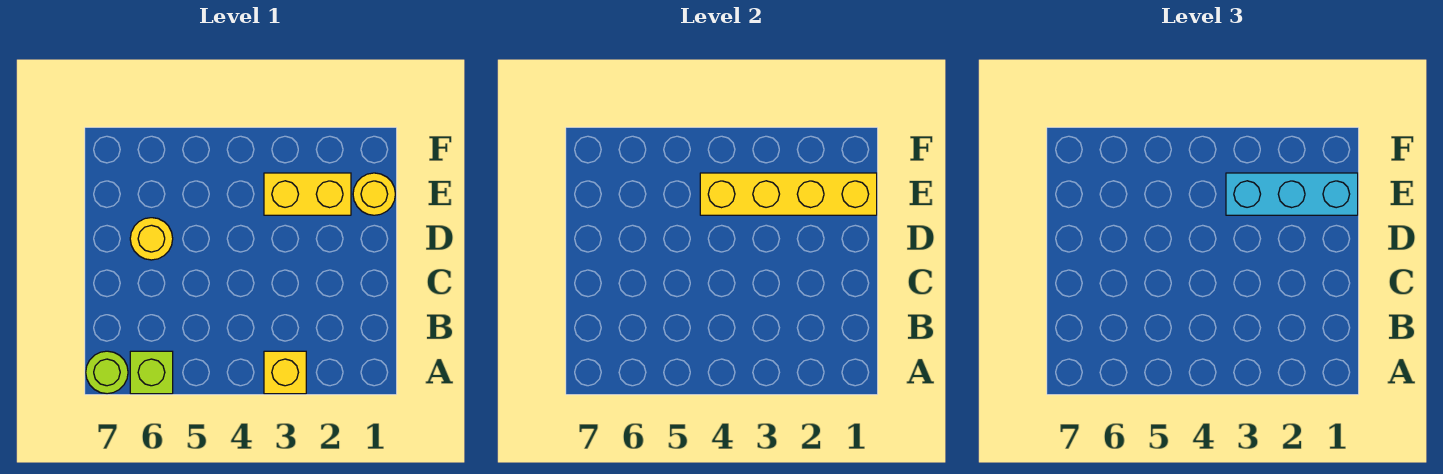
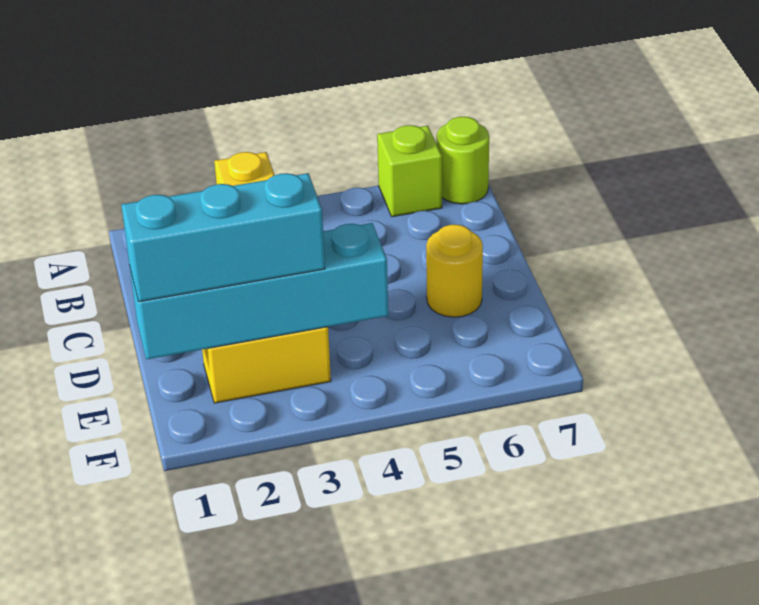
yellow round brick E1 level 1 -> none
yellow brick E1:E4 level 2 -> cyan brick E1:E4 level 2

